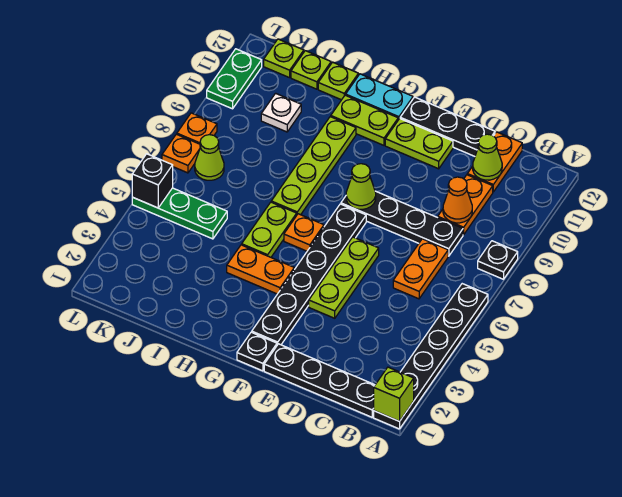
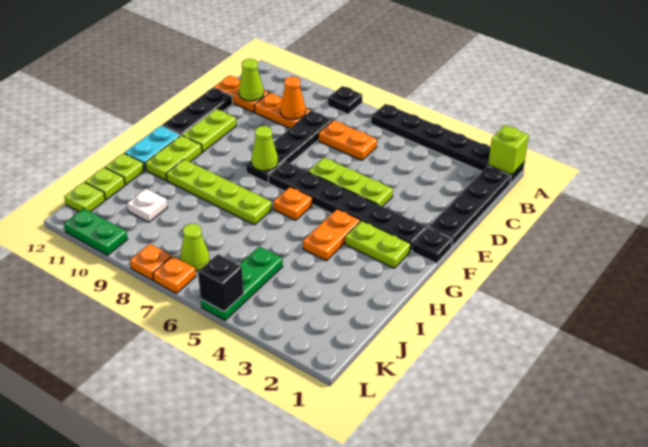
lime plate H5:H6 level 1 -> lime plate G2:G3 level 1

